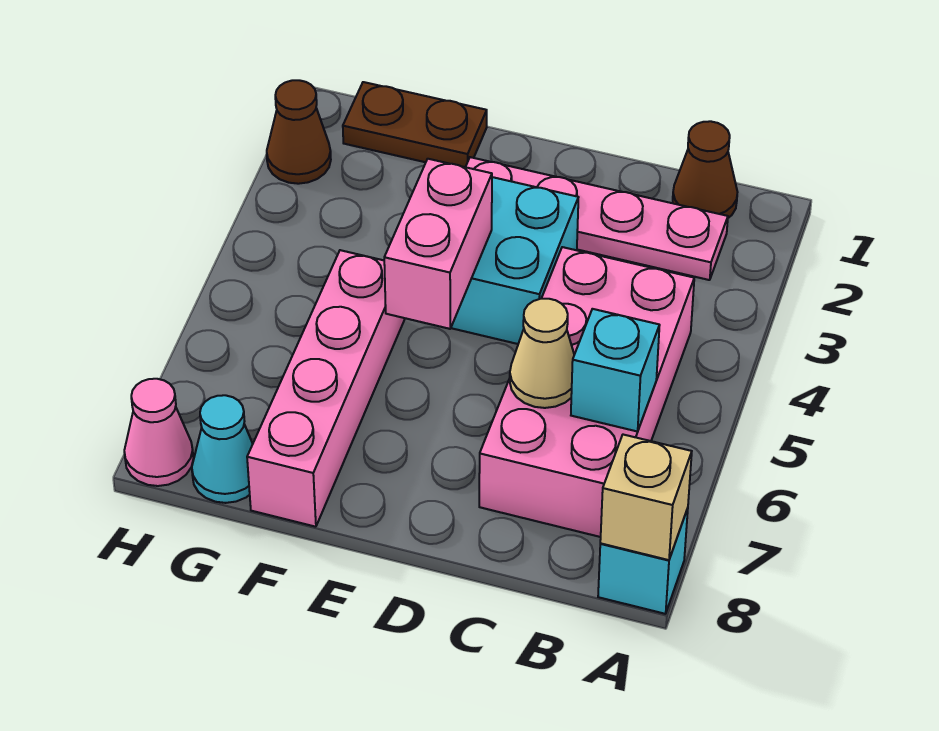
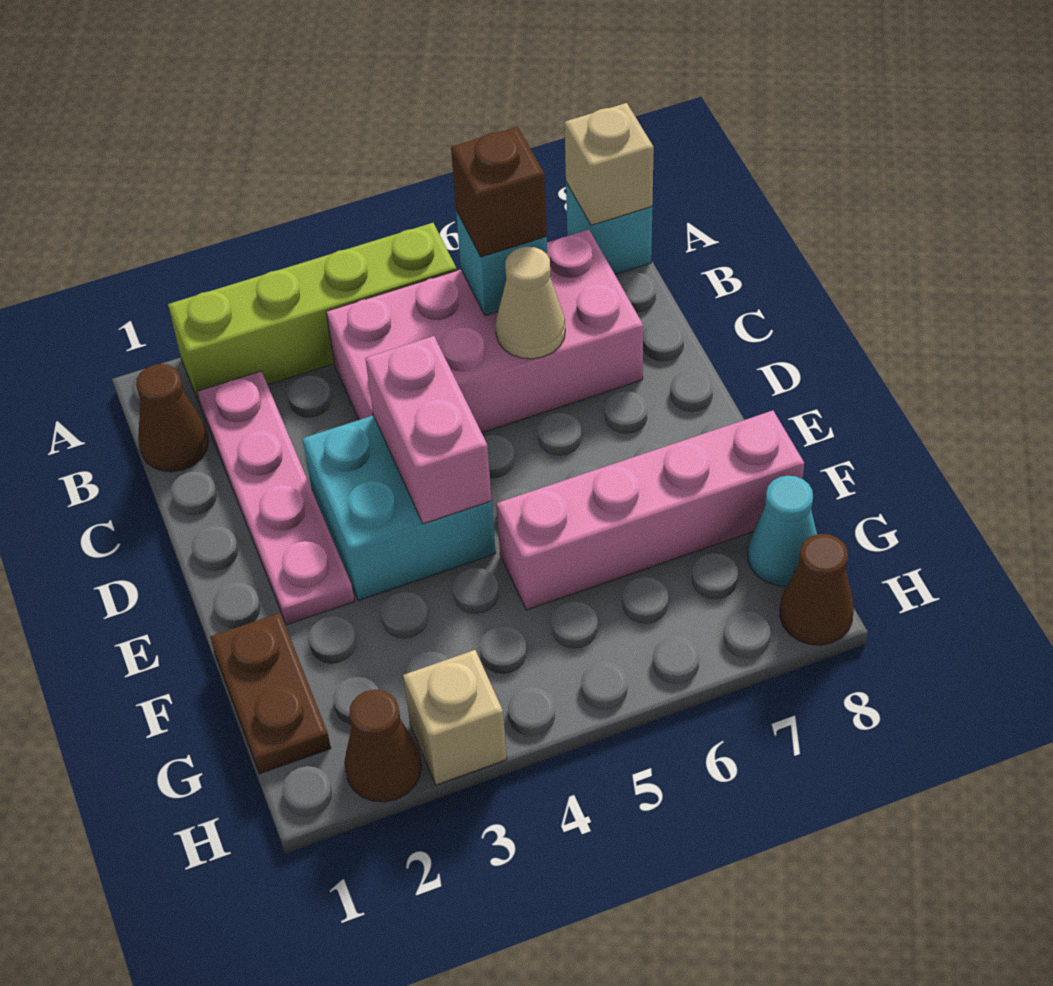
none -> lime brick A2:A5 level 1
none -> brown brick B6 level 3
pink brick E4:E5 level 2 -> pink brick D4:E4 level 2
none -> tan brick H3 level 1
pink cone H8 level 1 -> brown cone H8 level 1

